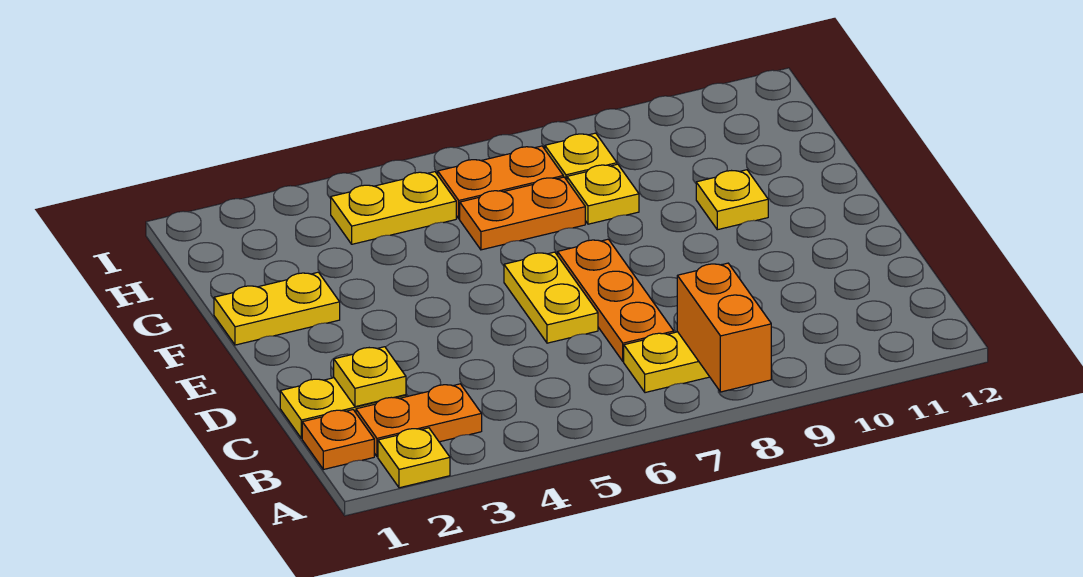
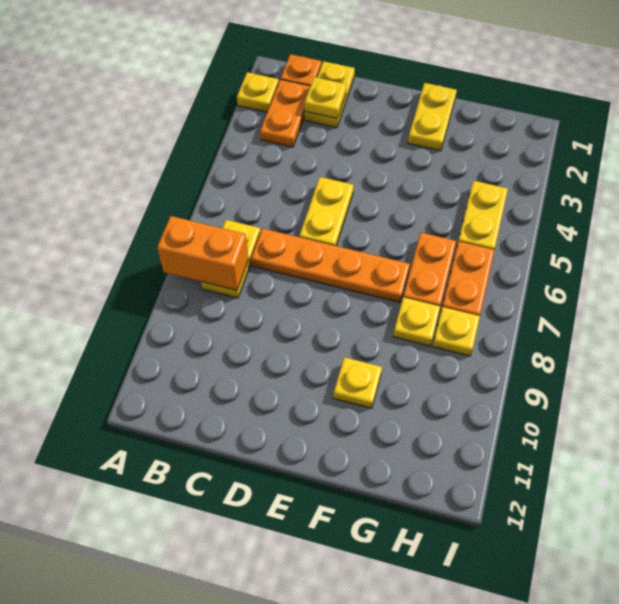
orange plate C7:E7 level 1 -> orange plate C7:F7 level 1
yellow plate D6:E6 level 1 -> yellow plate D5:D6 level 1

